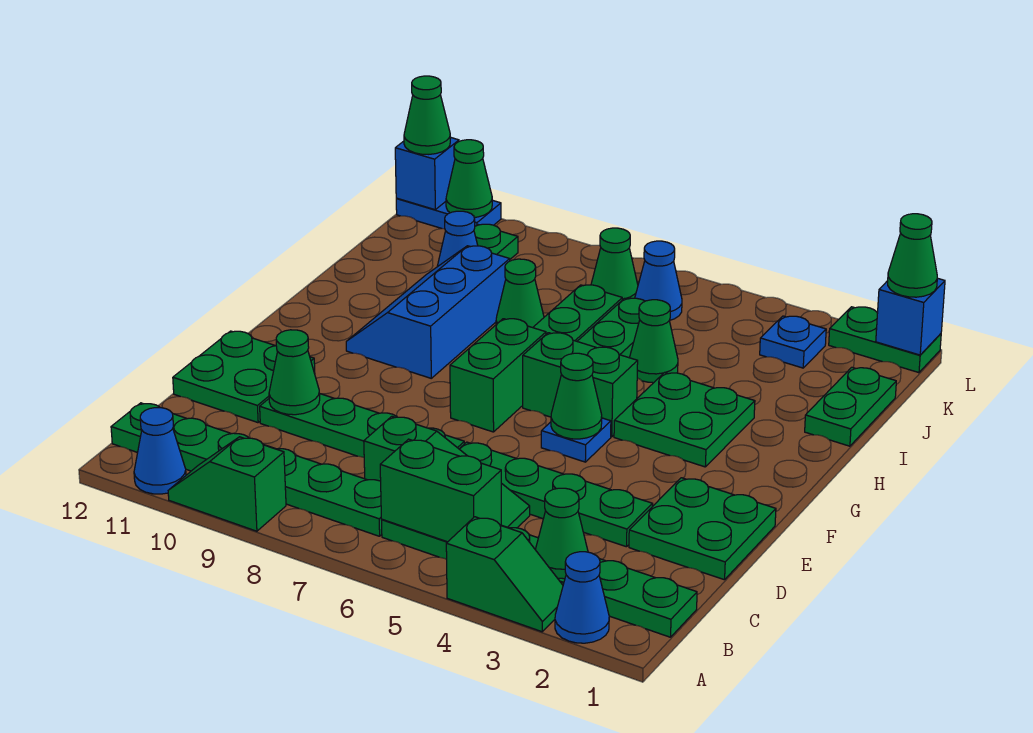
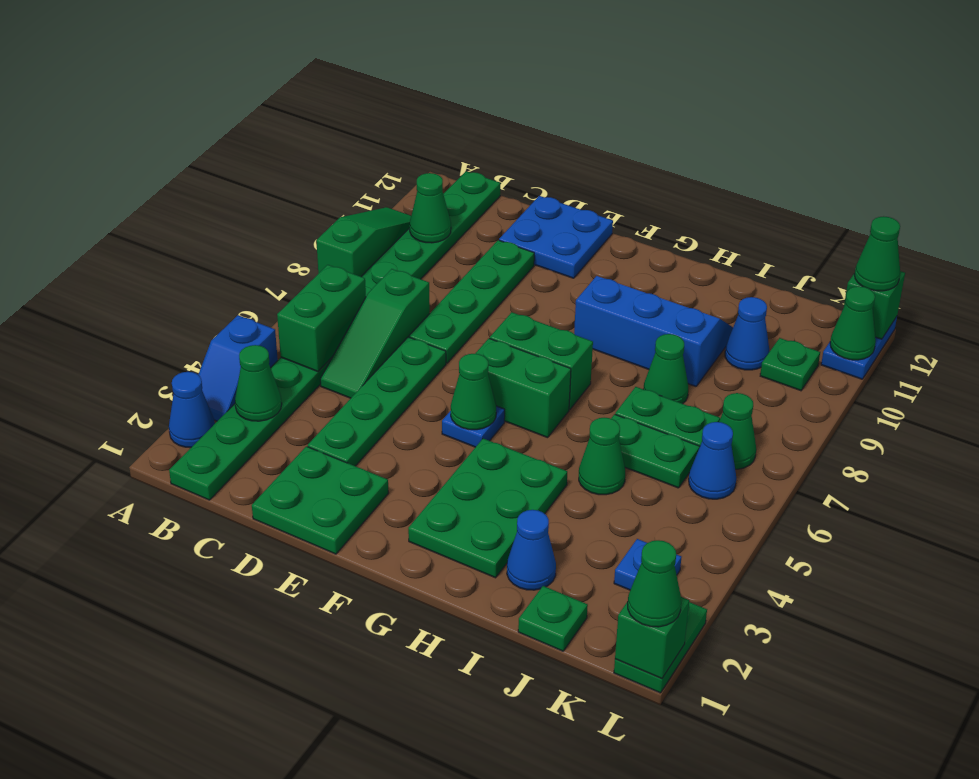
green slope A3:A4 level 1 top 4 -> blue slope A3:A4 level 1 top 4
green slope A9:A10 level 1 top 9 -> green slope A8:A10 level 1 top 8
blue cone A11 level 1 -> blue cone I2 level 1
green cone D10 level 2 -> green cone B10 level 2
green plate D11:E12 level 1 -> blue plate D11:E12 level 1
green plate G3:H4 level 1 -> green plate G2:H4 level 1
green brick G5:G6 level 1 -> green brick F6:G6 level 1
green plate I1:J1 level 1 -> green plate J1 level 1
blue brick L1 level 2 -> green brick L1 level 2
blue brick L12 level 2 -> green brick L12 level 2

